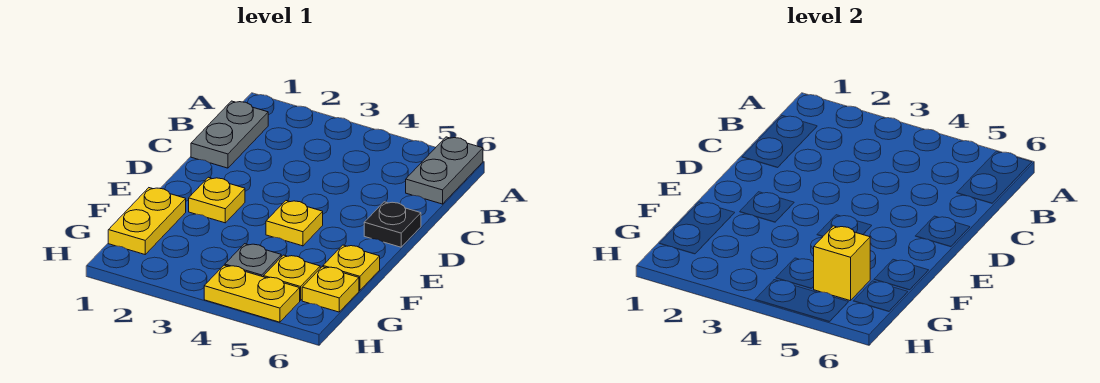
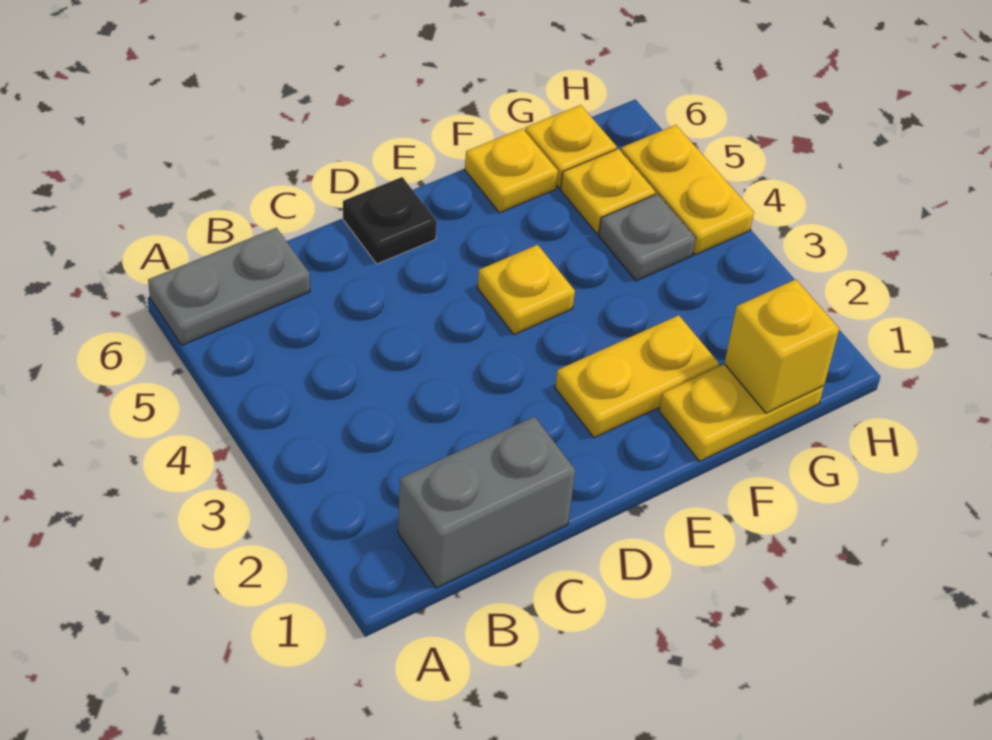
grey plate B1:C1 level 1 -> grey brick B1:C1 level 1
yellow plate E2 level 1 -> yellow plate E2:F2 level 1
yellow brick G5 level 2 -> yellow brick G1 level 2

